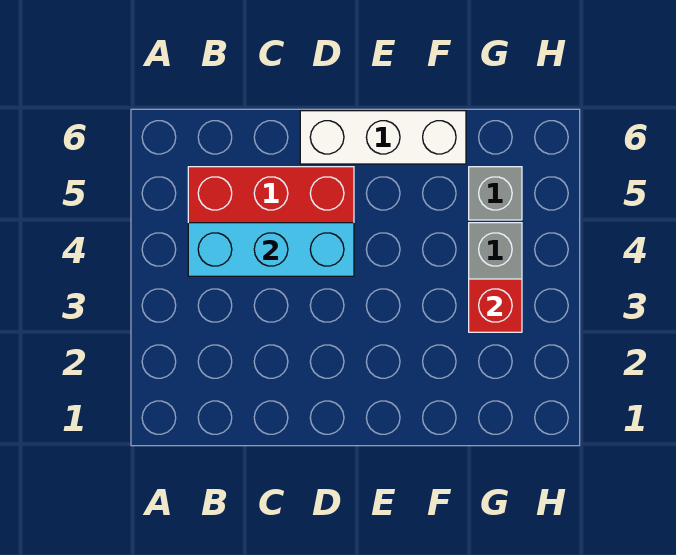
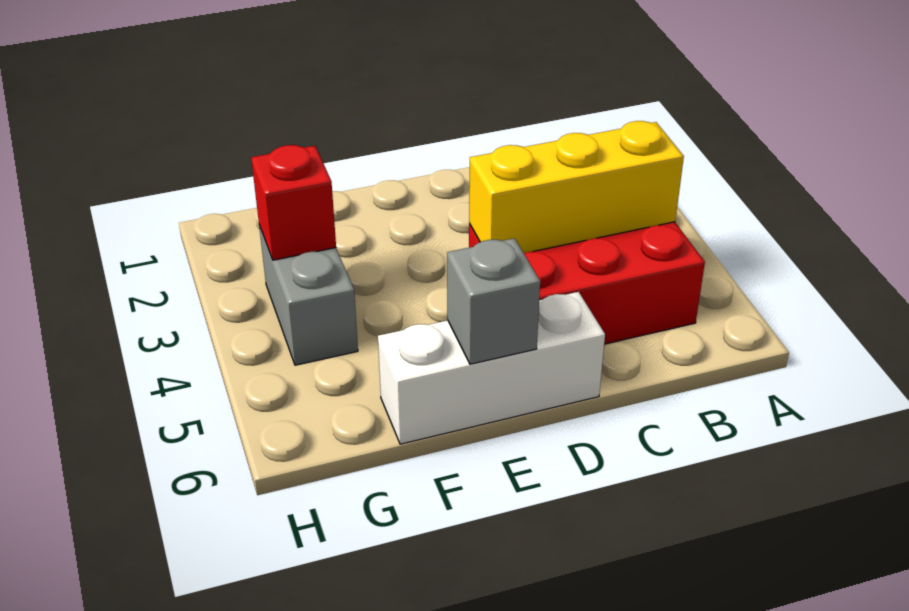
cyan brick B4:D4 level 2 -> yellow brick B4:D4 level 2
grey brick G5 level 1 -> grey brick E6 level 2

